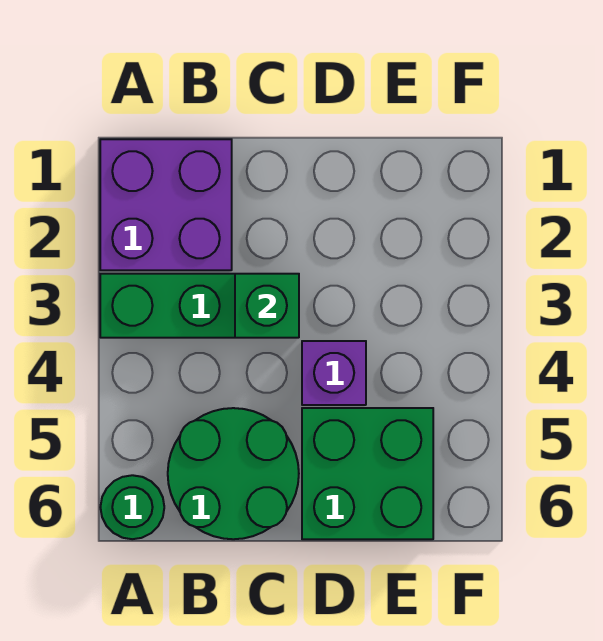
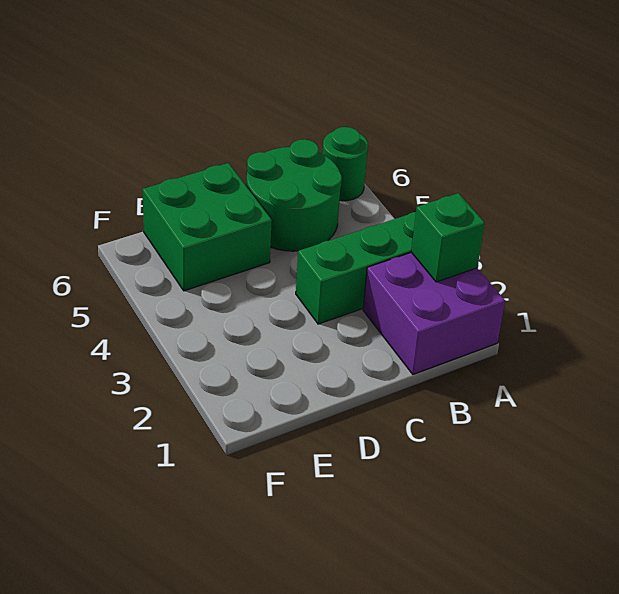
green brick C3 level 2 -> green brick A2 level 2
purple brick D4 level 1 -> none

